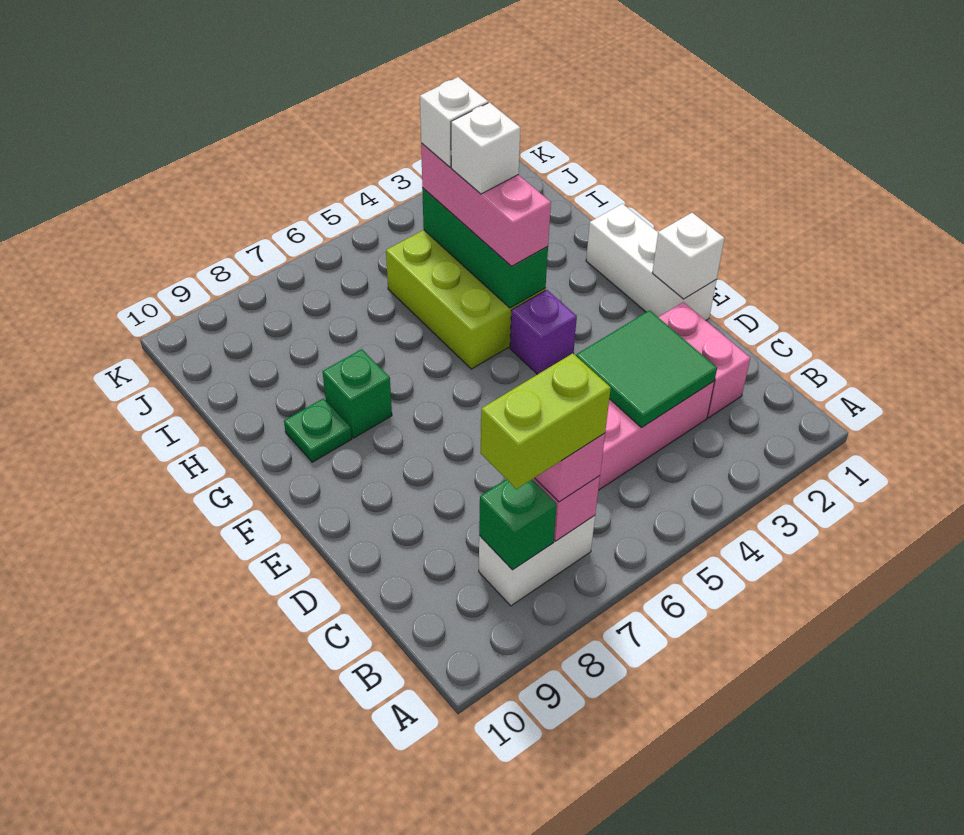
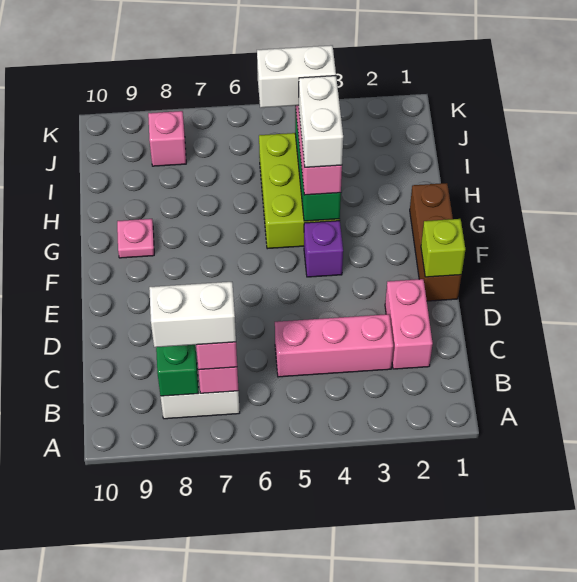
lime brick B7:B8 level 4 -> white brick B7:B8 level 4
green tile C3:D4 level 2 -> none
white brick E1:G1 level 1 -> brown brick E1:G1 level 1
white brick E1 level 2 -> lime brick E1 level 2
green brick G8 level 1 -> none
green plate G9 level 1 -> pink plate G9 level 1
white brick H4 level 4 -> white brick G4:H4 level 4
white brick I4 level 4 -> white brick I4:I5 level 4
none -> pink brick J8 level 1

